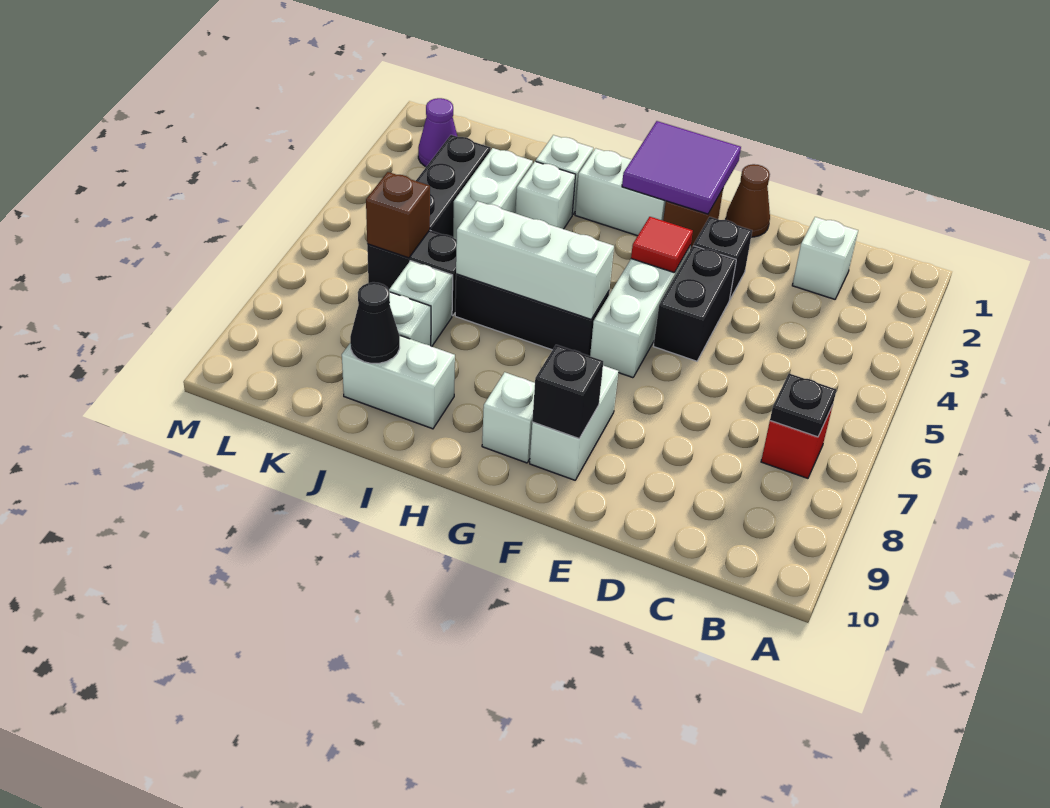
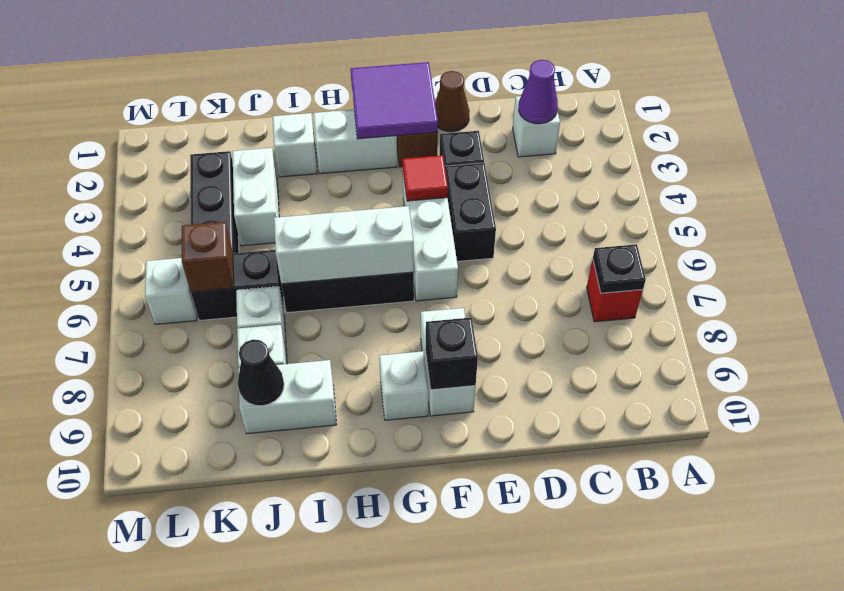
white brick I3 level 1 -> white brick L6 level 1
purple cone L2 level 1 -> purple cone C2 level 2

